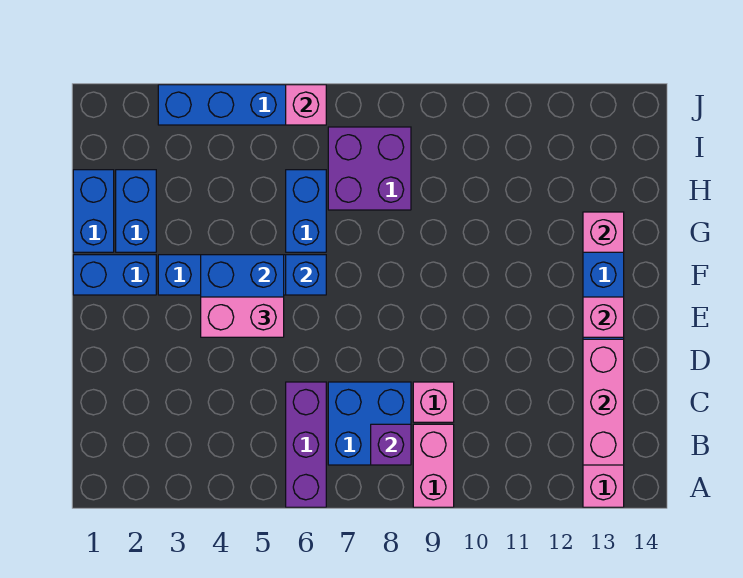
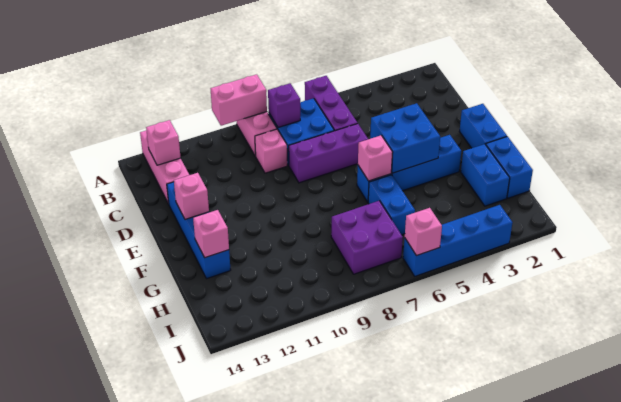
pink brick B13:D13 level 2 -> pink brick B13 level 2
none -> purple brick D6:D8 level 1
pink brick E4:E5 level 3 -> pink brick A9:A10 level 2
blue brick F1:F2 level 1 -> blue brick E1:F1 level 1
blue brick F6 level 2 -> pink brick F6 level 2

